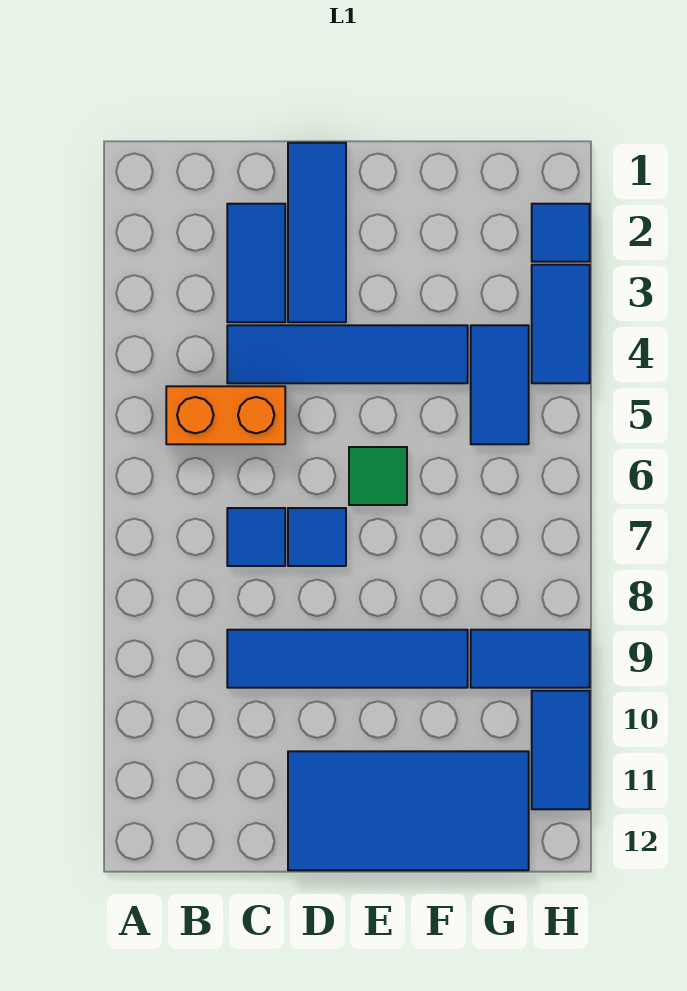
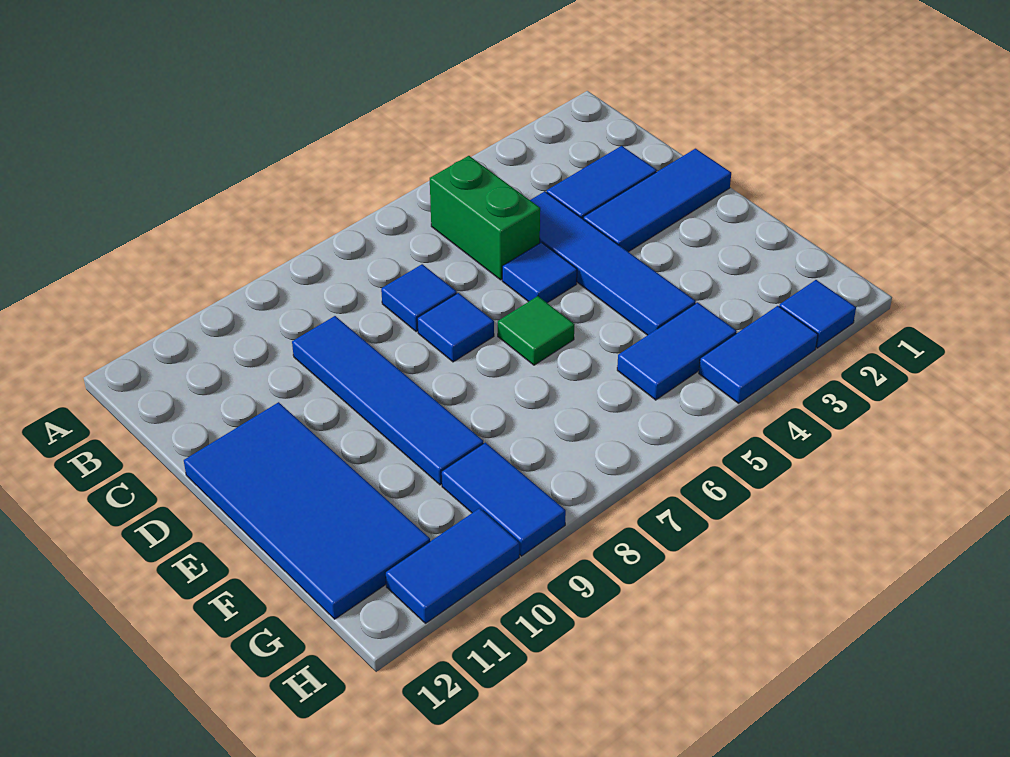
orange brick B5:C5 level 1 -> green brick B5:C5 level 1
none -> blue tile D5 level 1

